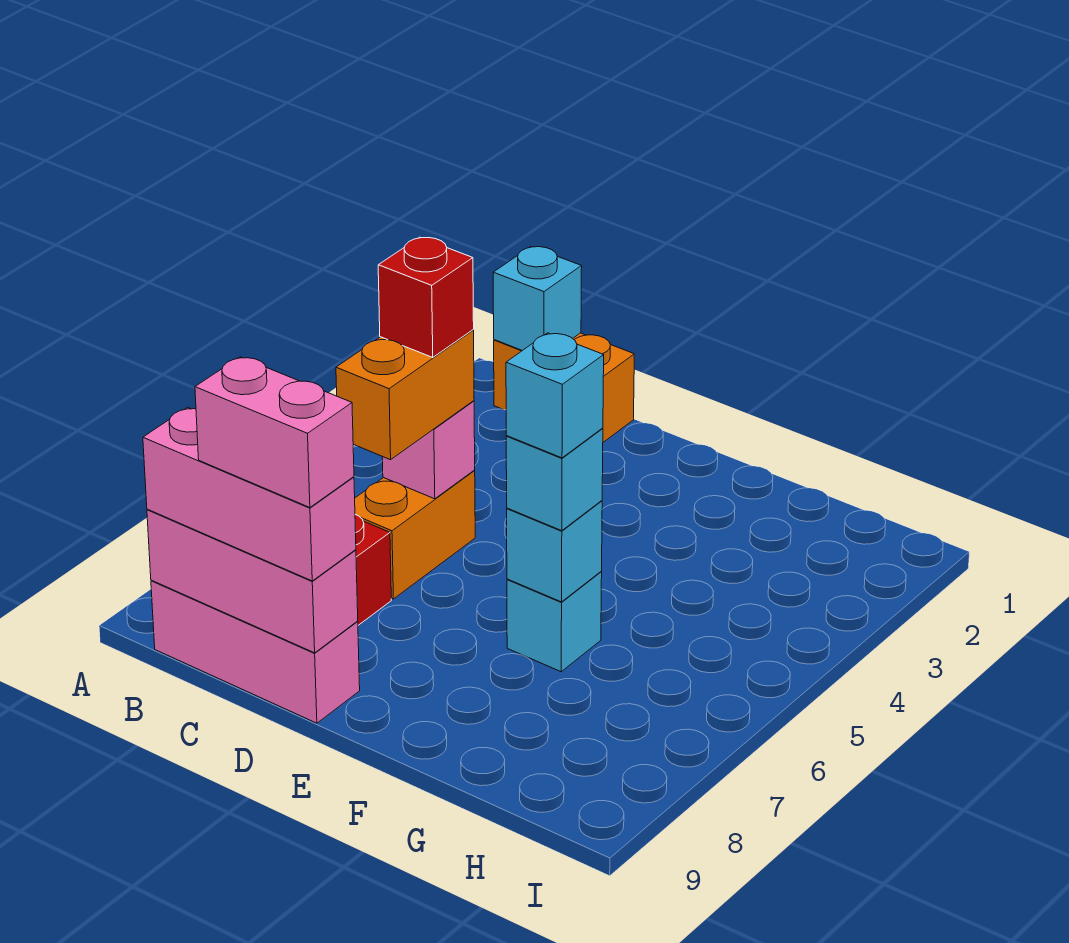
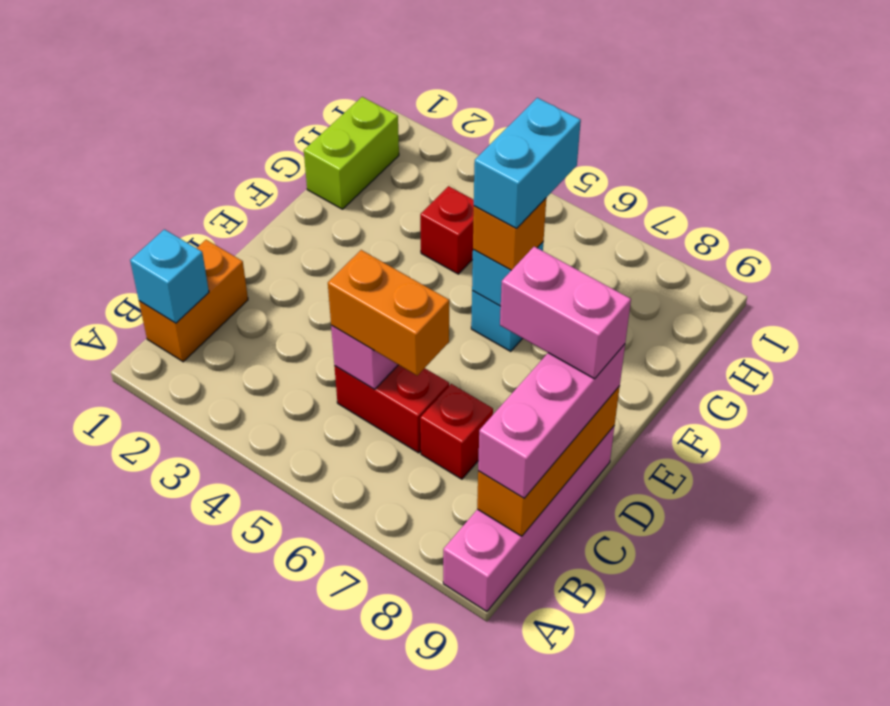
pink brick B9:D9 level 1 -> pink brick A9:D9 level 1
pink brick B9:D9 level 2 -> orange brick B9:D9 level 2
orange brick C5:C6 level 1 -> red brick C5:C6 level 1
red brick C5 level 4 -> red brick G4 level 1
pink brick C9:D9 level 4 -> pink brick D8:D9 level 4
cyan brick F6 level 3 -> orange brick F6 level 3
cyan brick F6 level 4 -> cyan brick F6:G6 level 4
none -> lime brick G1:H1 level 1

